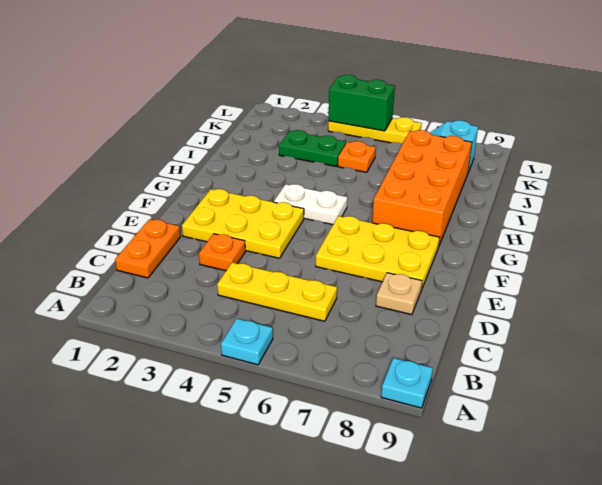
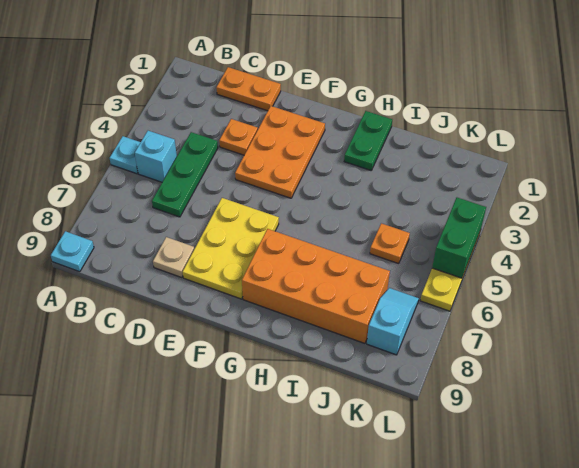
none -> cyan brick B5 level 1
yellow plate C4:C6 level 1 -> green plate C4:C6 level 1
yellow plate E2:F4 level 1 -> orange plate E2:F4 level 1
white plate G4:G5 level 1 -> none
green plate J3:J4 level 1 -> green plate H1:H2 level 1

